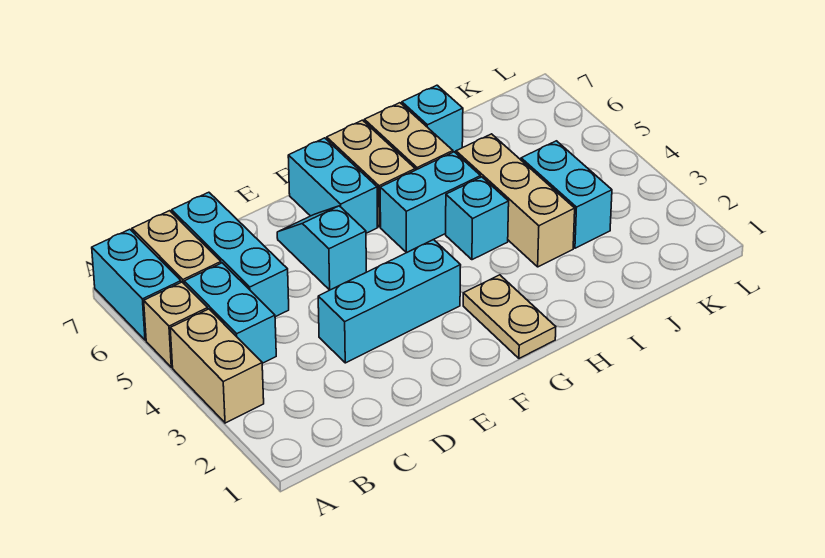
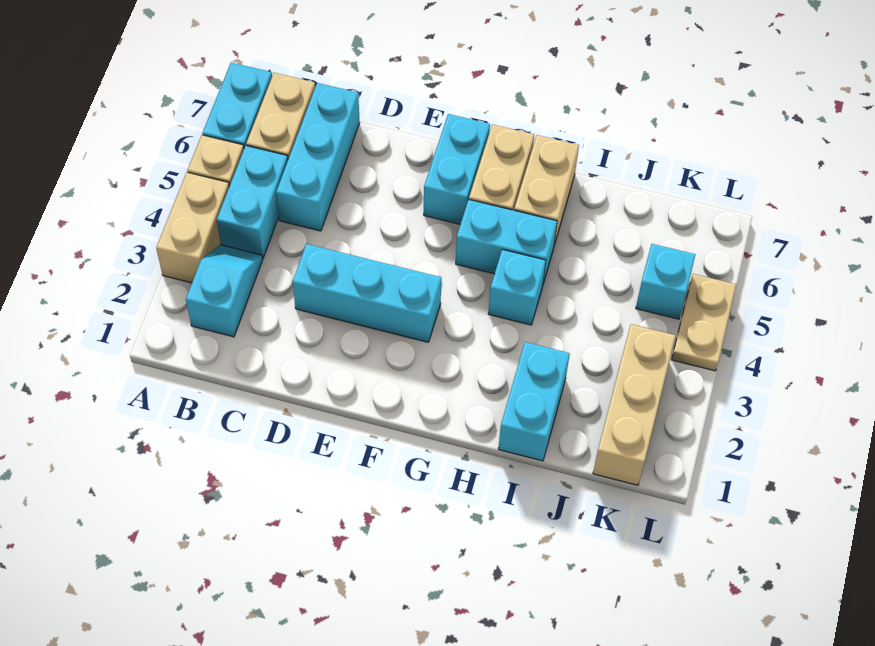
cyan slope E5:E6 level 1 top 5 -> cyan slope B2:B3 level 1 top 2
tan plate G1:G2 level 1 -> tan plate L4:L5 level 1
tan brick I3:I5 level 1 -> tan brick K1:K3 level 1
cyan brick I7 level 1 -> cyan brick K5 level 1
cyan brick J3:J4 level 1 -> cyan brick I1:I2 level 1

